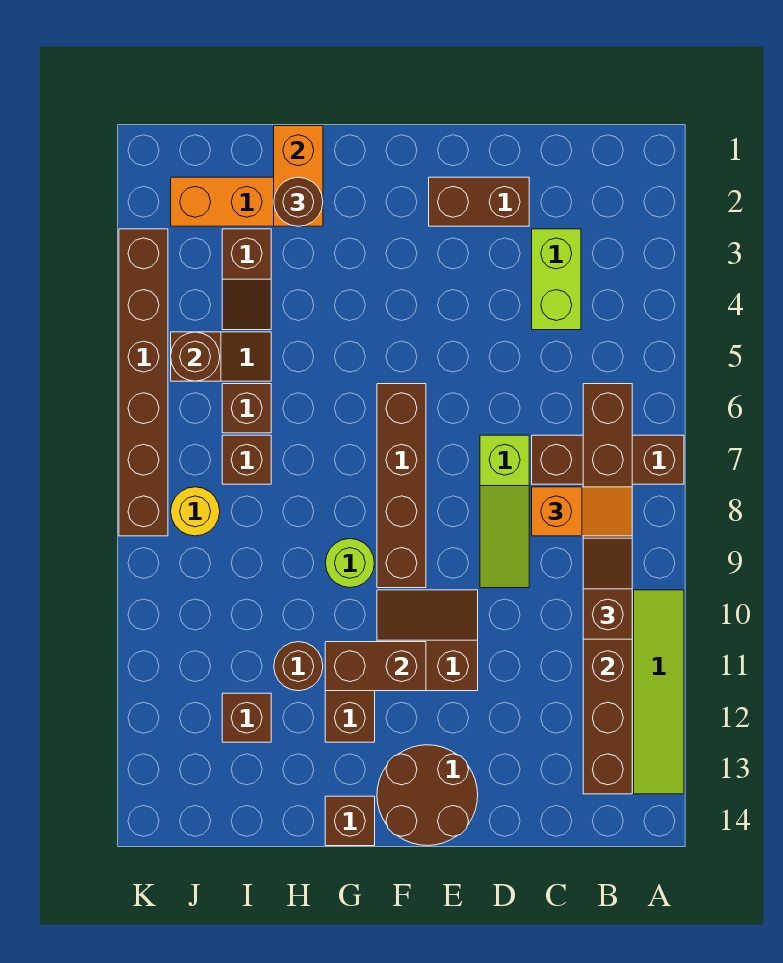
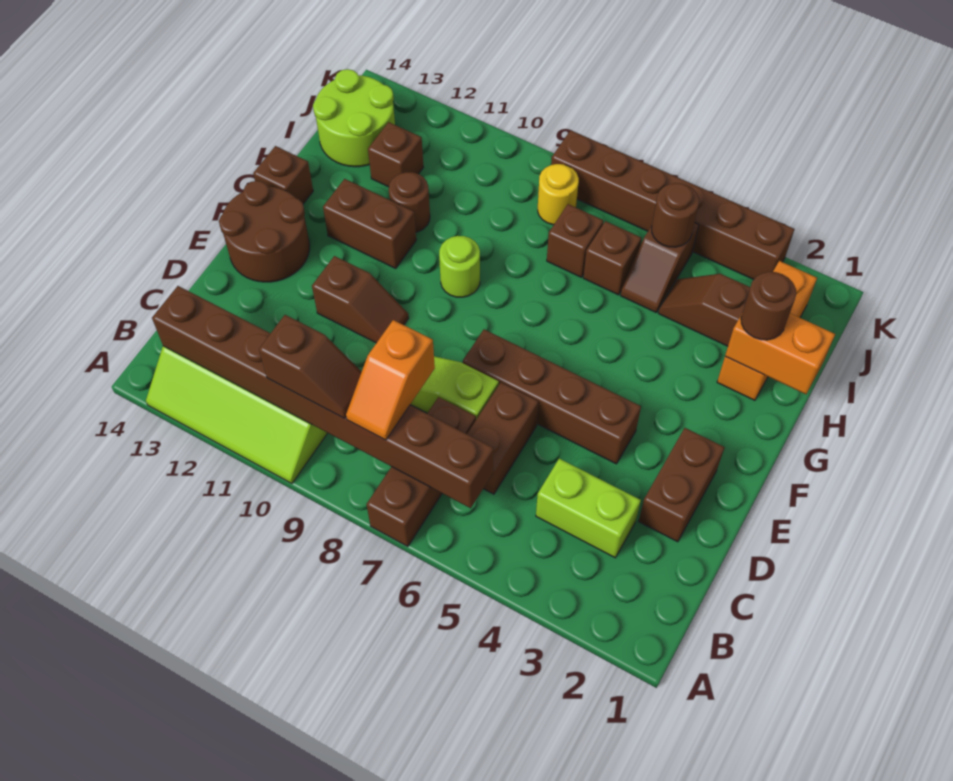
brown slope E10:F11 level 1 top 11 -> brown slope E10:E11 level 1 top 11
brown brick F6:F9 level 1 -> brown brick E4:E7 level 1
brown brick F11:G11 level 2 -> brown brick C6:D6 level 1
none -> lime round brick I13:J14 level 1

